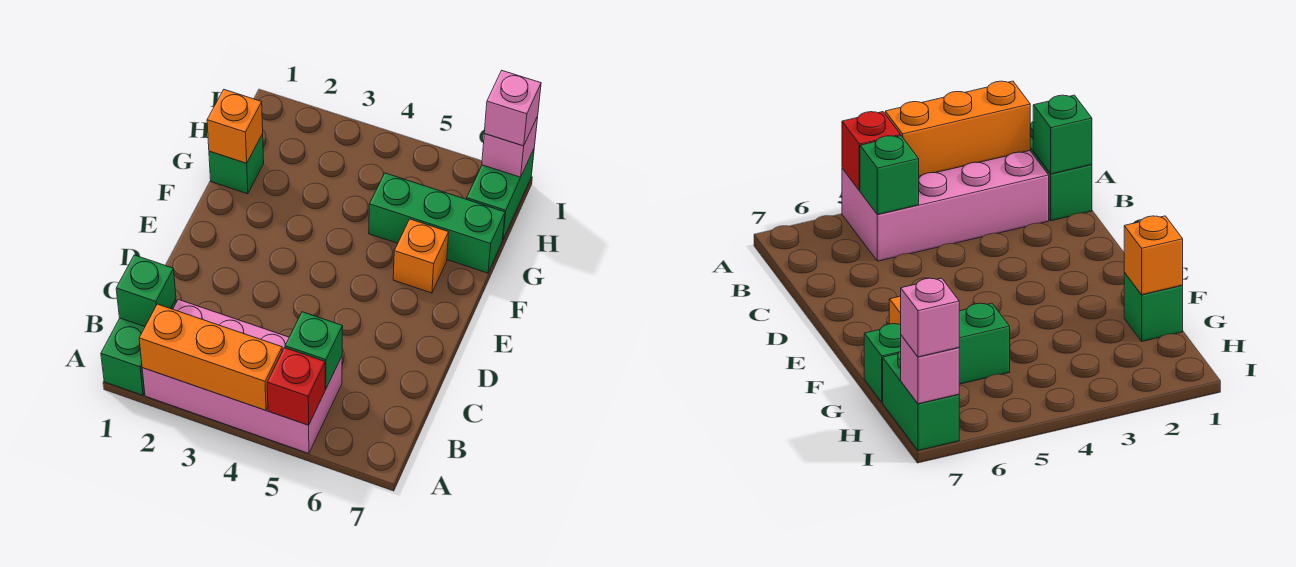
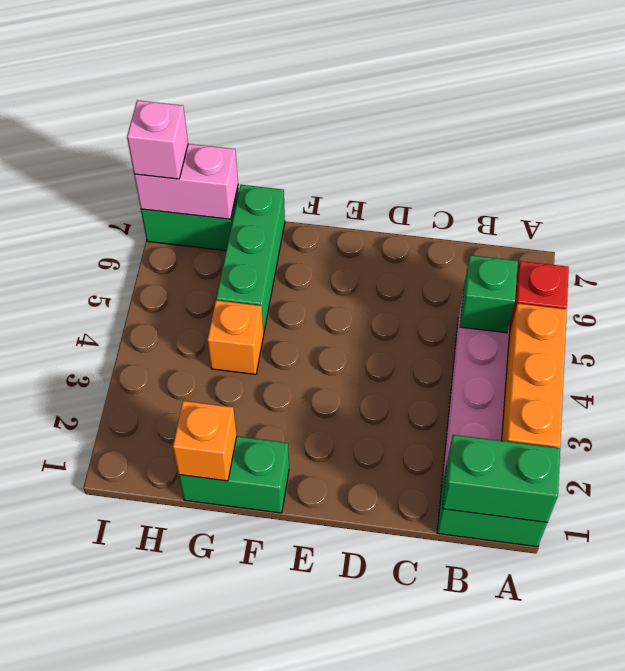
green brick B1 level 2 -> green brick A1:B1 level 2
orange brick F6 level 1 -> orange brick G4 level 1
green brick G1 level 1 -> green brick F1:G1 level 1
pink brick I7 level 2 -> pink brick H7:I7 level 2

